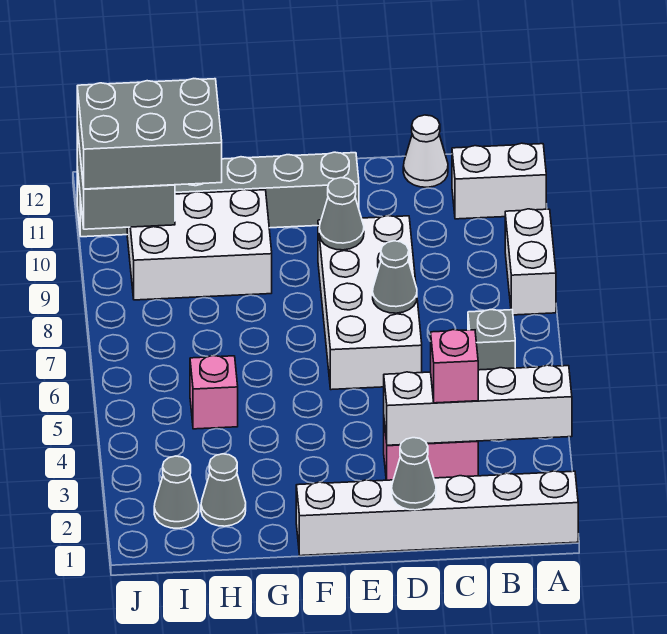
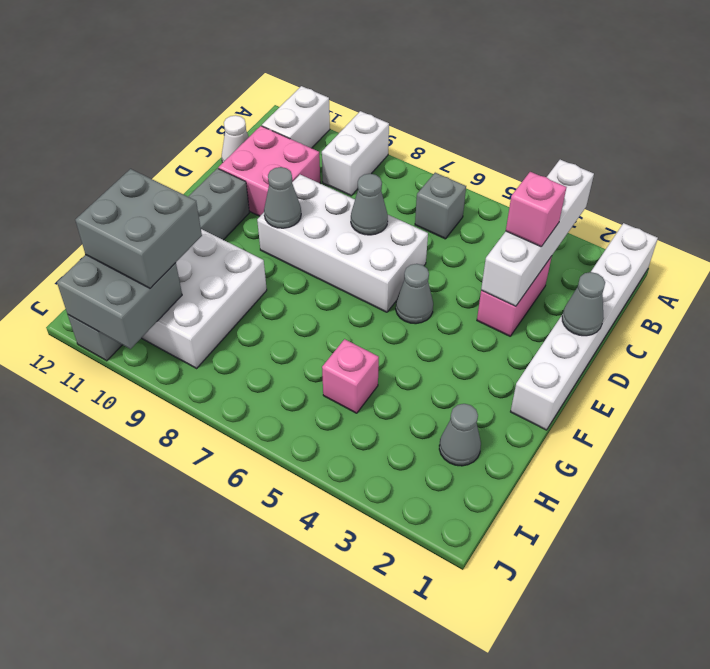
white brick A8:A9 level 1 -> white brick A9:B9 level 1
none -> pink brick C10:D11 level 1
grey brick H10:J11 level 3 -> grey brick H10:I11 level 3
grey cone I2 level 1 -> grey cone E5 level 1

